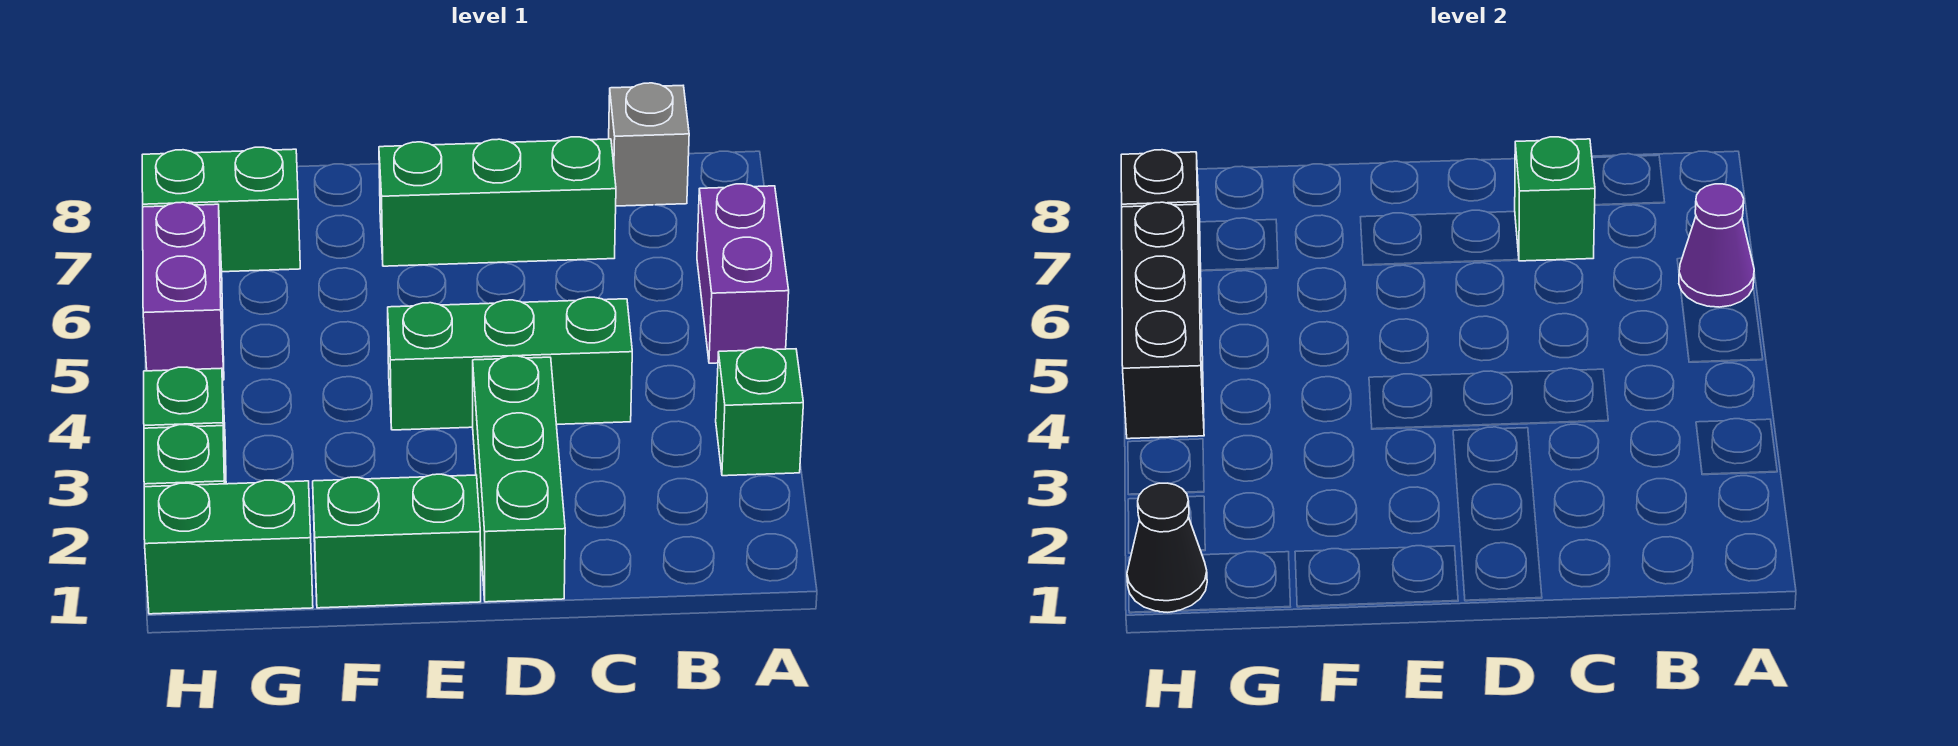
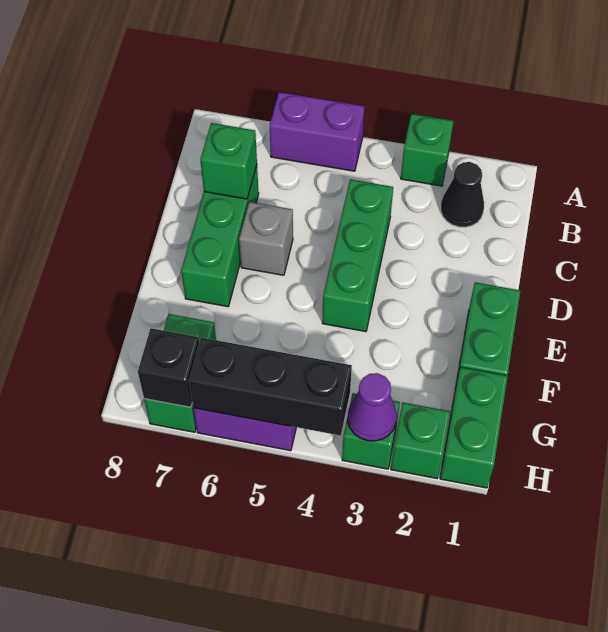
purple cone A6 level 2 -> purple cone H3 level 2
grey brick B8 level 1 -> grey brick D6 level 1
green brick D1:D3 level 1 -> none
black cone H1 level 2 -> black cone B2 level 1

